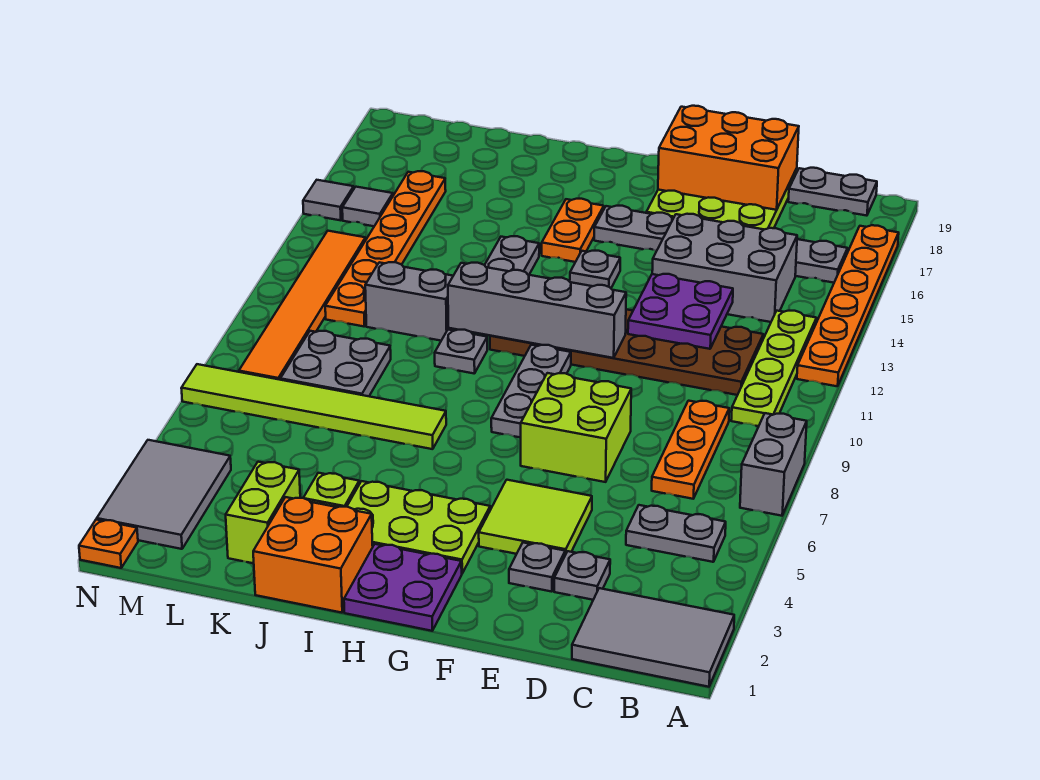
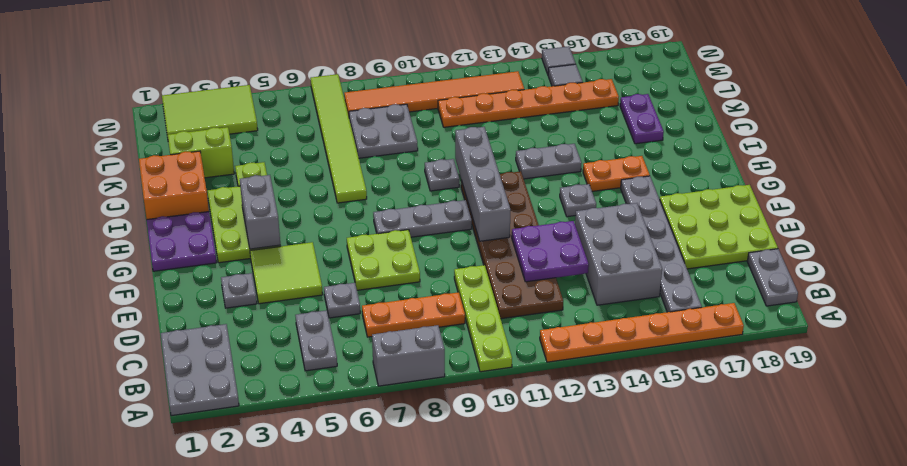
grey tile A1:C2 level 1 -> grey plate A1:C2 level 1
lime plate B10:B13 level 1 -> lime plate A10:D10 level 1
grey plate D3 level 1 -> grey plate D6 level 1
orange brick D18:F19 level 2 -> none
lime brick E7:F8 level 1 -> lime plate E7:F8 level 1
grey brick J11:K11 level 1 -> grey brick G4:H4 level 2
none -> purple plate J17:K17 level 1
grey tile M2:N4 level 1 -> lime tile M2:N4 level 1
orange plate N1 level 1 -> none

